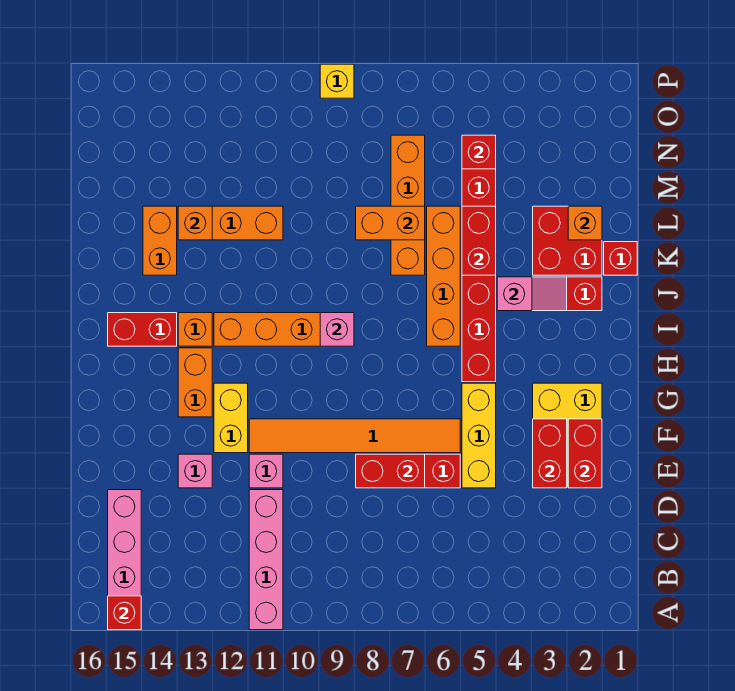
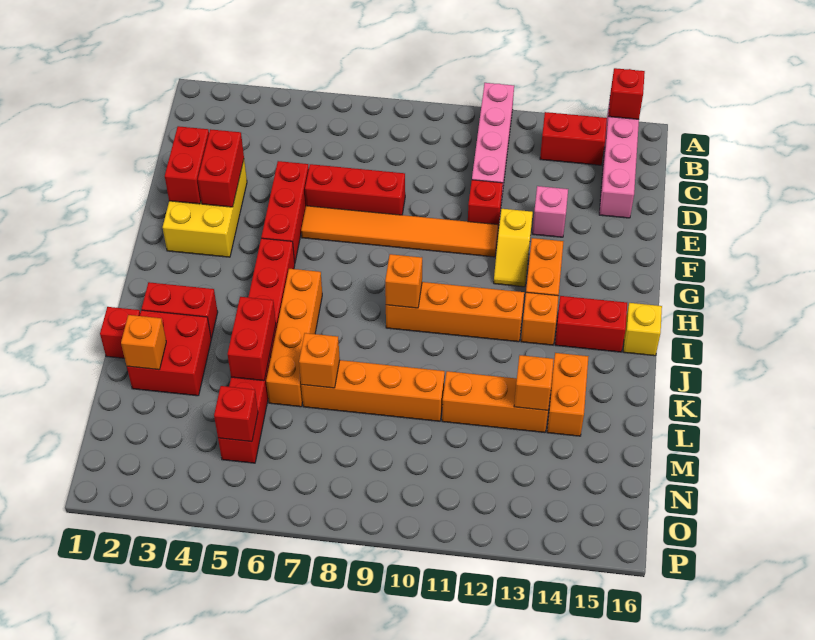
yellow brick E5:G5 level 1 -> red brick E5:G5 level 1
red brick E7:E8 level 2 -> red brick B13:B14 level 1
pink brick E11 level 1 -> red brick E11 level 1
yellow brick F12:G12 level 1 -> yellow slope F12:G12 level 1 top F
pink brick I9 level 2 -> orange brick I9 level 2
pink slope J3:J4 level 2 top 4 -> none
orange brick K7:N7 level 1 -> orange brick L7:L10 level 1
orange brick L7:L8 level 2 -> orange brick L7 level 2
yellow brick P9 level 1 -> yellow brick I16 level 1

